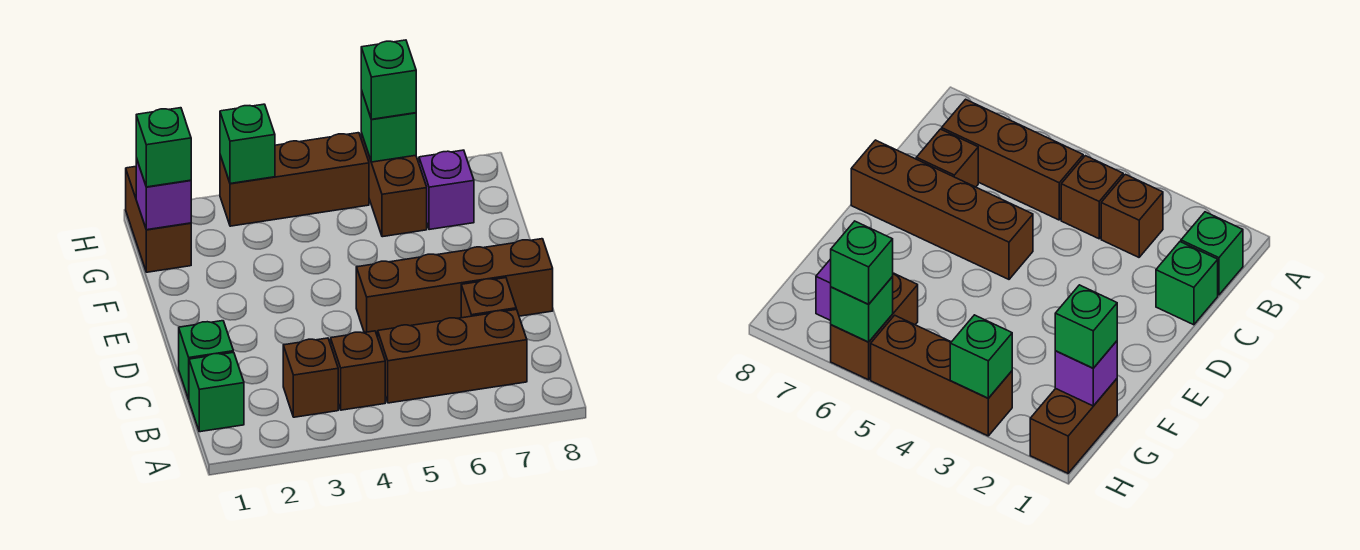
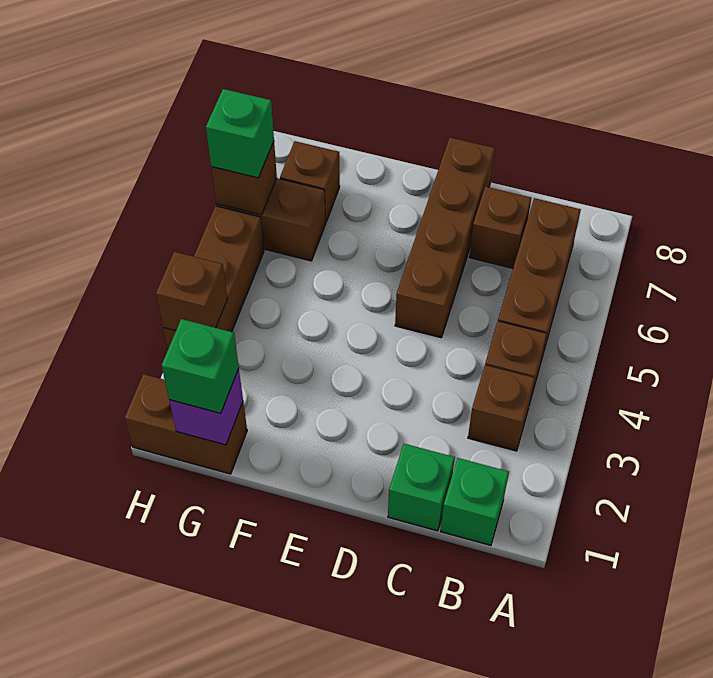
purple brick G7 level 1 -> brown brick G7 level 1
green brick H3 level 2 -> brown brick H3 level 2
green brick H6 level 2 -> brown brick H6 level 2

